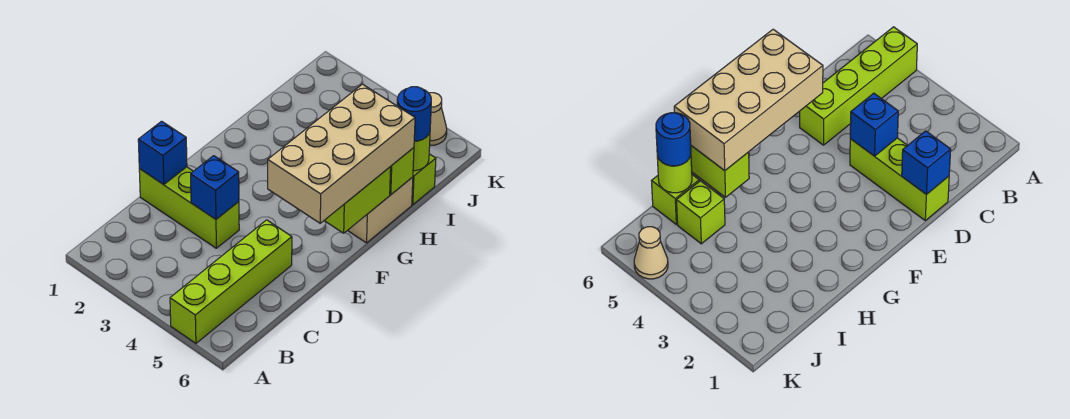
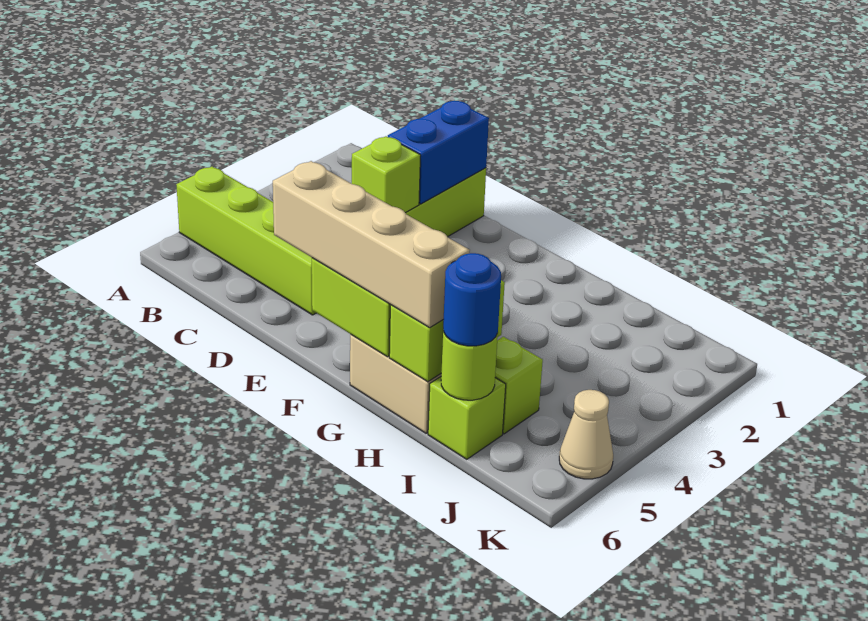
blue brick D1 level 2 -> blue brick D1:D2 level 2
blue brick D3 level 2 -> lime brick D3 level 2
tan brick E5:H6 level 3 -> tan brick E6:H6 level 3

